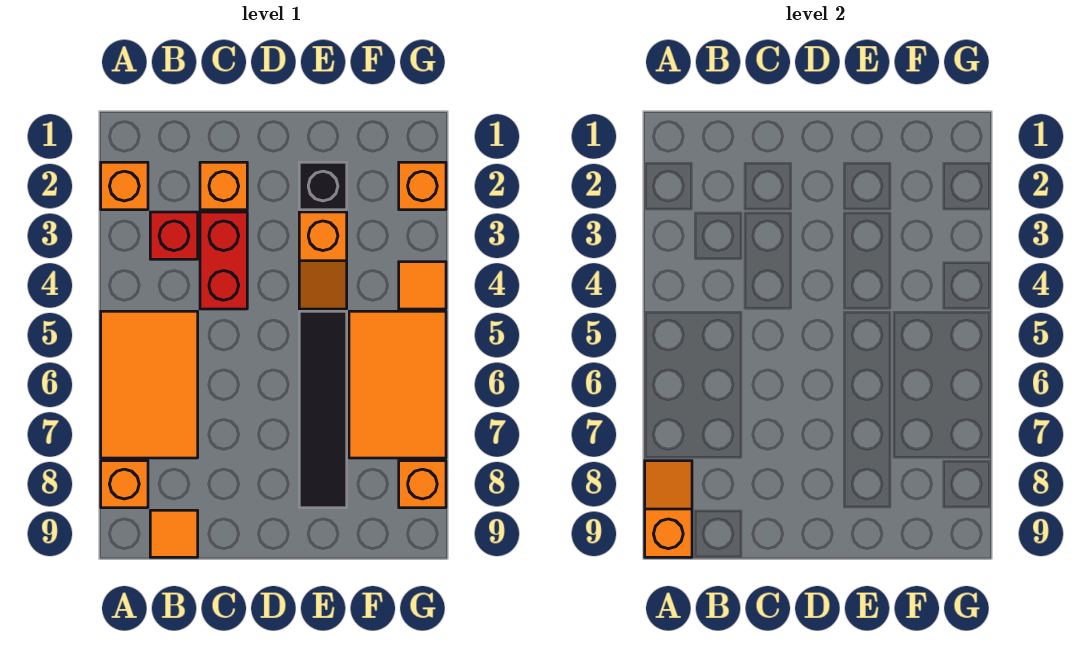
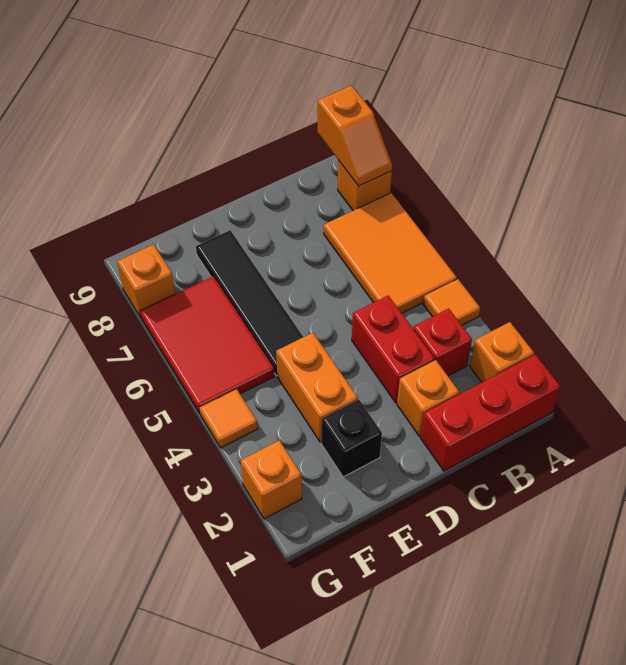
none -> red brick A1:C1 level 1
orange tile B9 level 1 -> orange tile A4 level 1
orange slope E3:E4 level 1 top 3 -> orange brick E3:E4 level 1
orange tile F5:G7 level 1 -> red tile F5:G7 level 1

